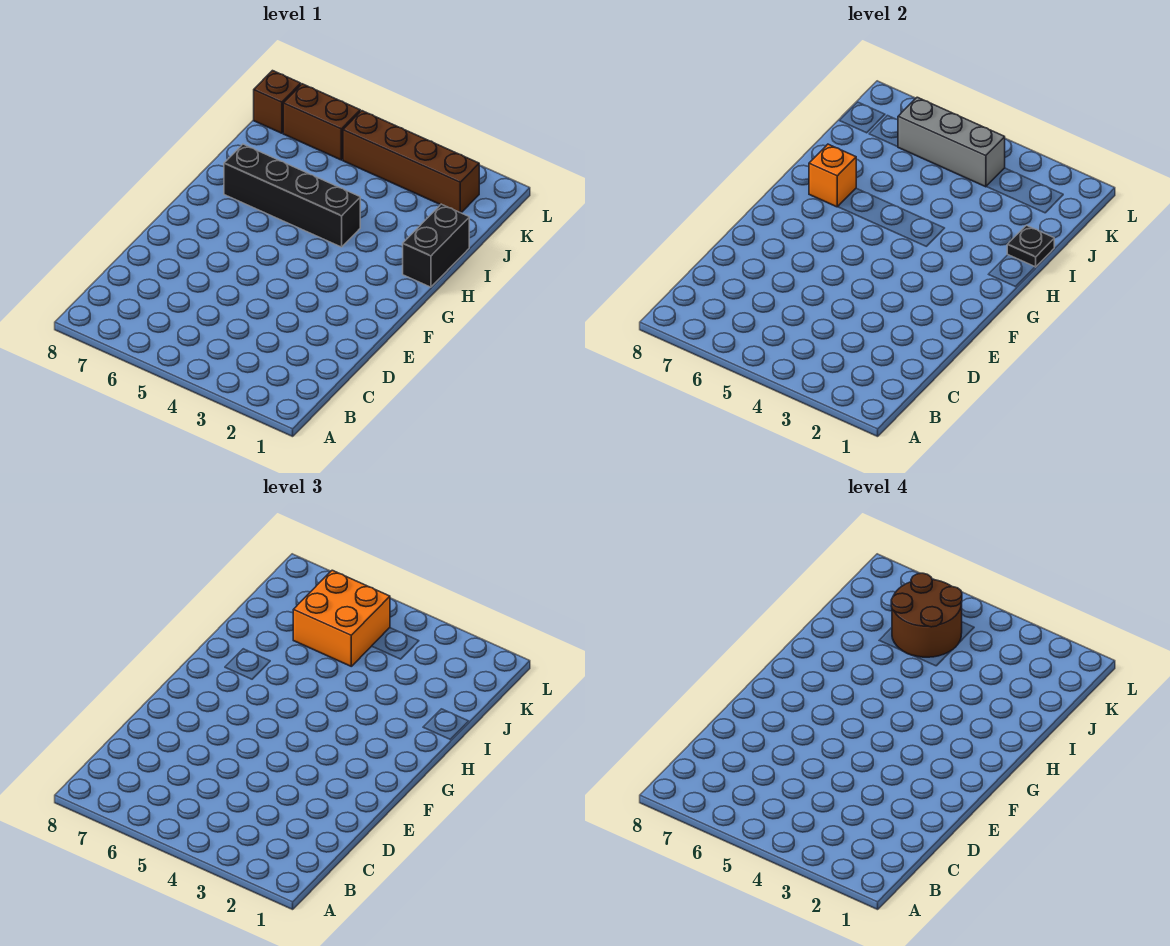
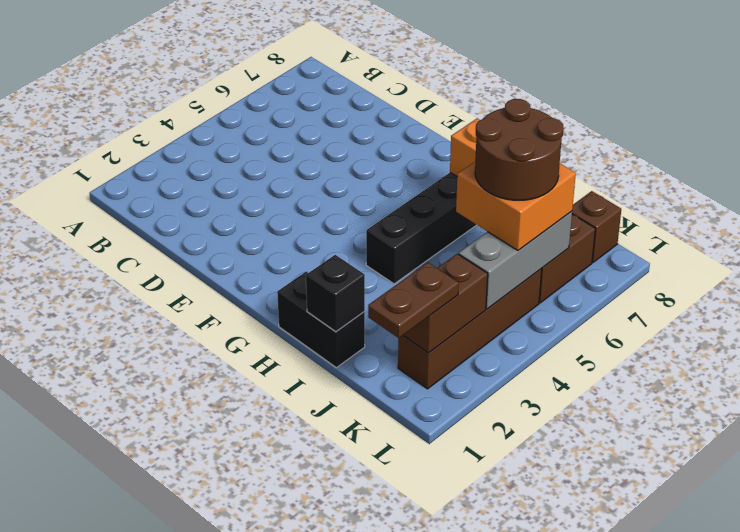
black plate I1 level 2 -> black brick I1 level 2
none -> brown plate K1:K2 level 3
none -> brown brick K2:K3 level 2

